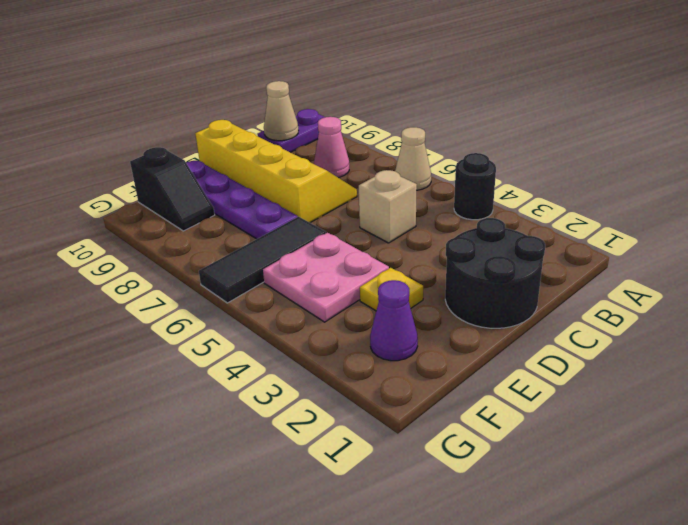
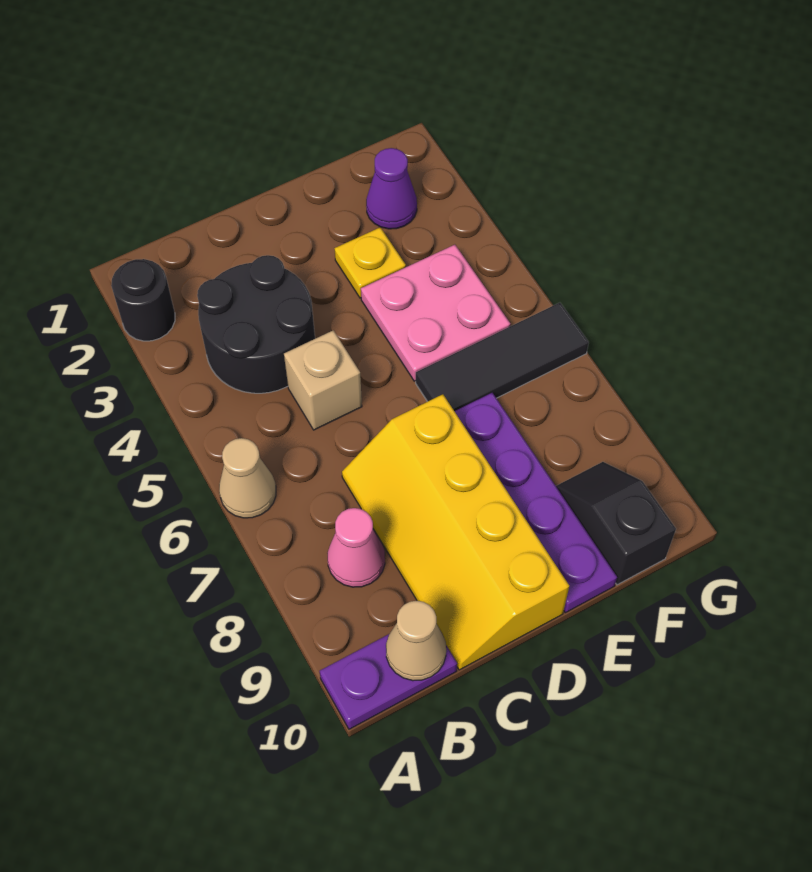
black round brick A4 level 1 -> black round brick A2 level 1
black round brick C1:D2 level 1 -> black round brick B3:C4 level 1

